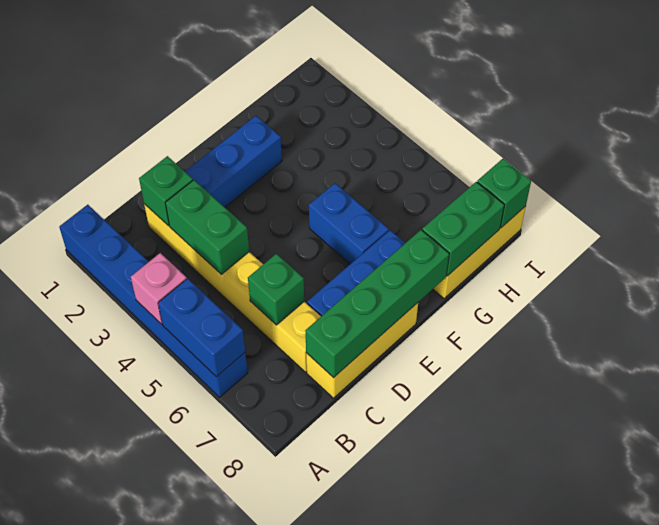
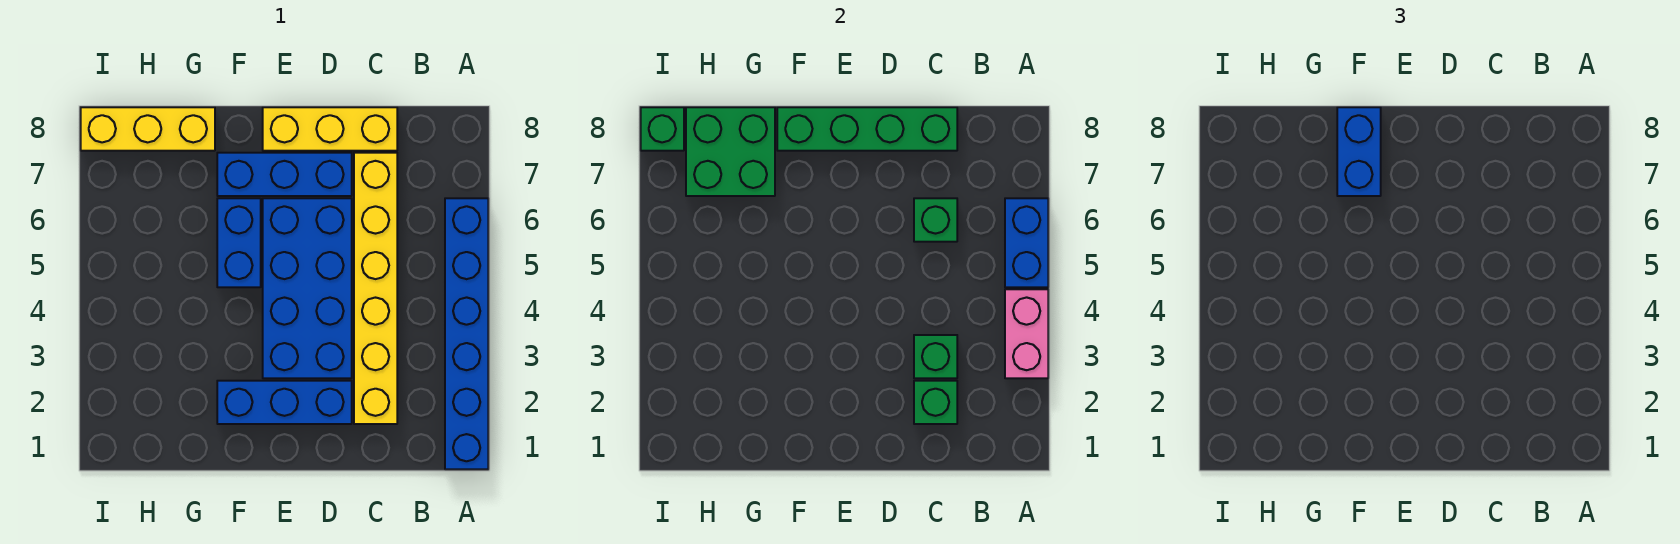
pink brick A4 level 2 -> pink brick A3:A4 level 2
green brick C3:C4 level 2 -> green brick C3 level 2
none -> blue brick D3:E6 level 1
none -> blue brick F7:F8 level 3
green brick G8:H8 level 2 -> green brick G7:H8 level 2

